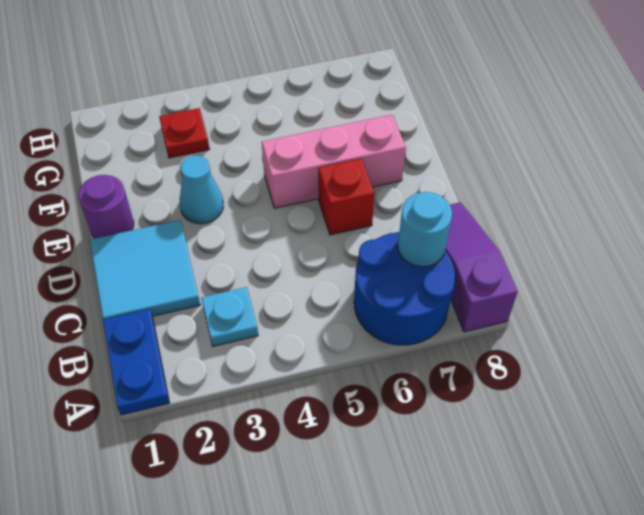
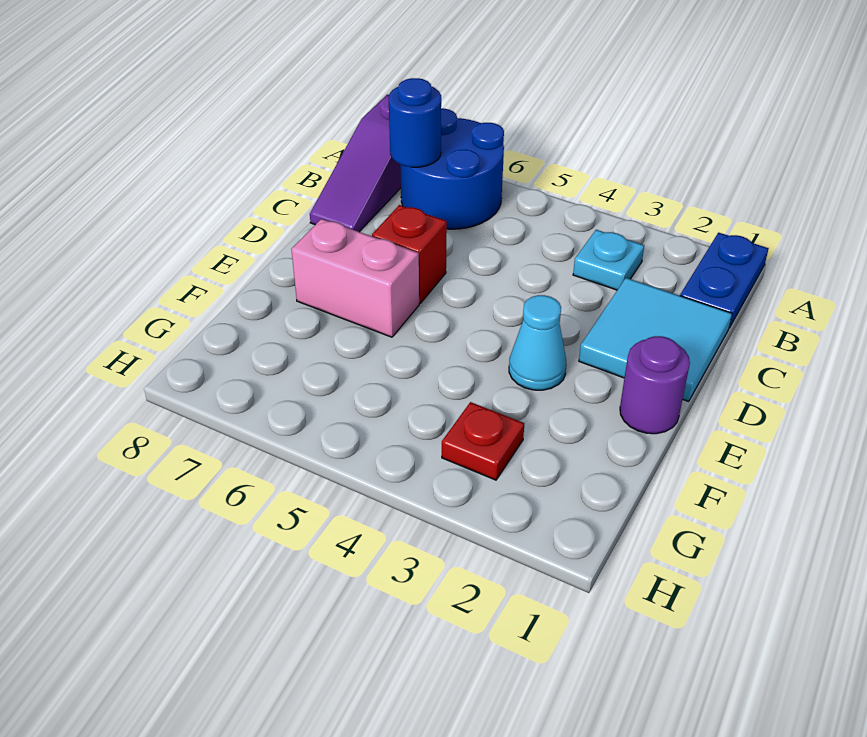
cyan round brick B7 level 2 -> blue round brick B7 level 2
pink brick E5:E7 level 1 -> pink brick E6:E7 level 1

